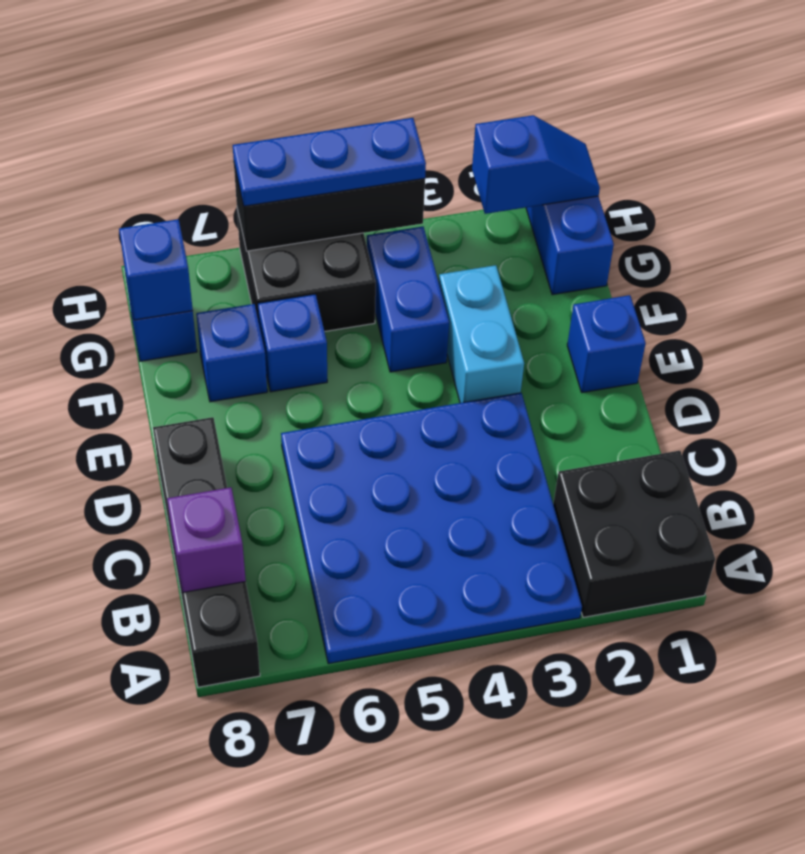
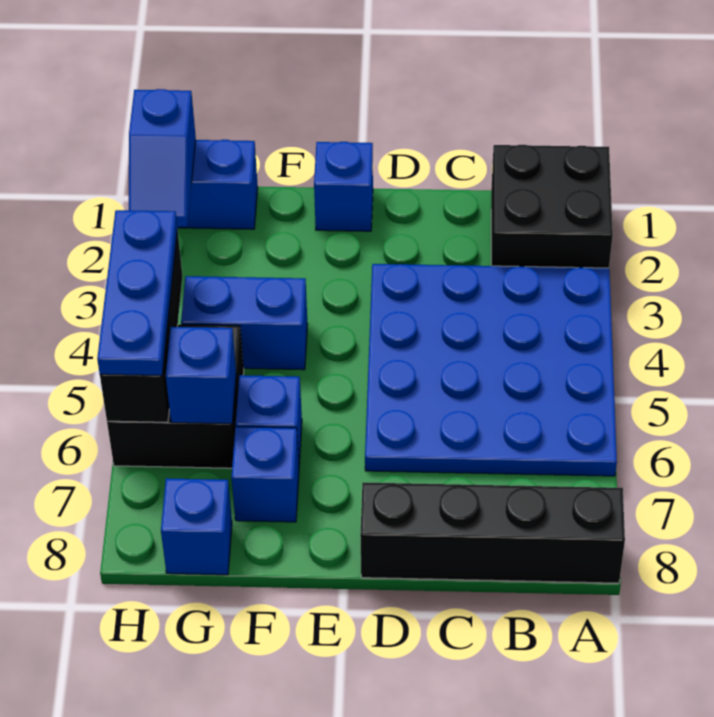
purple brick B8 level 2 -> none
cyan brick E3:F3 level 1 -> none
blue brick G8 level 2 -> blue brick G6 level 2
blue slope H1:H2 level 2 top 2 -> blue slope H1:H2 level 2 top 1

